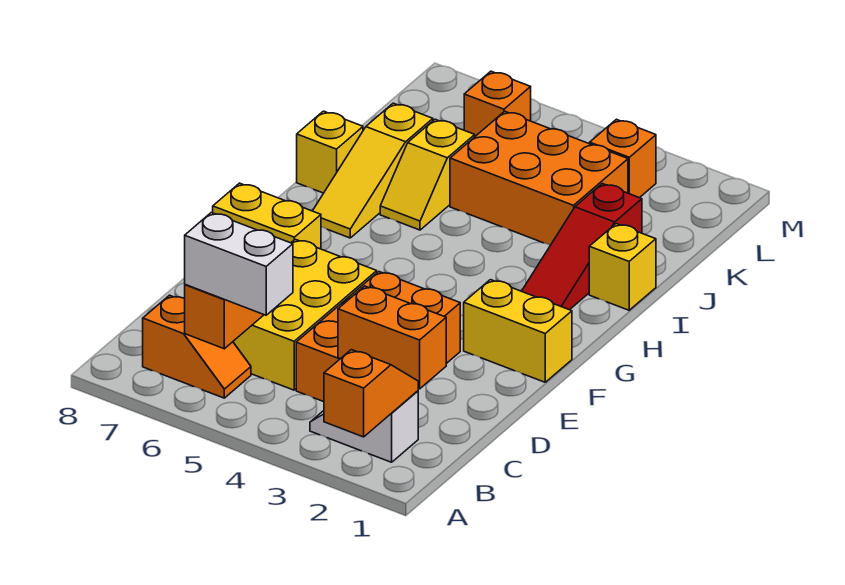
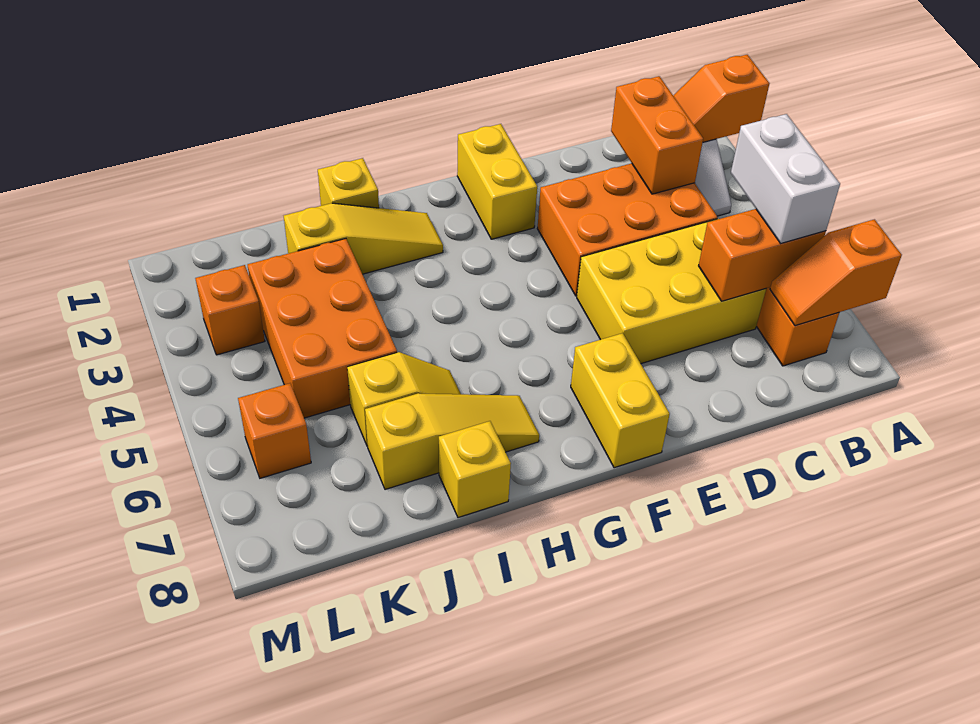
none -> orange slope A7:B7 level 2 top A
red slope H2:J2 level 1 top J -> yellow slope H2:J2 level 1 top J

